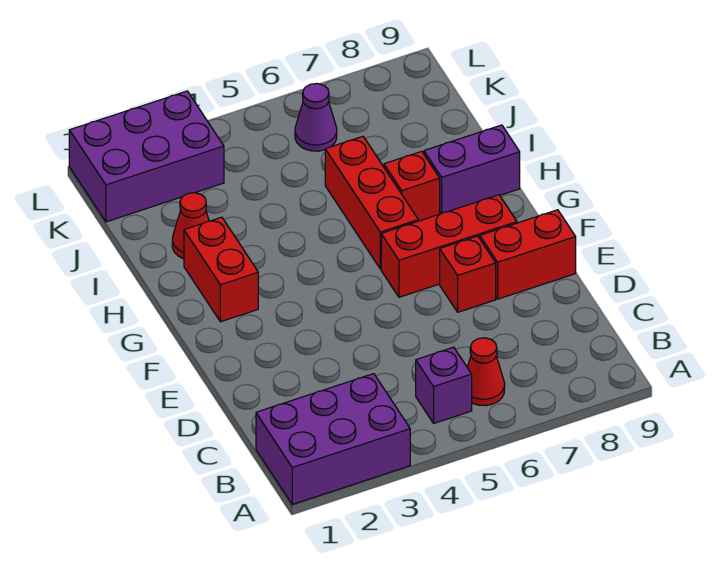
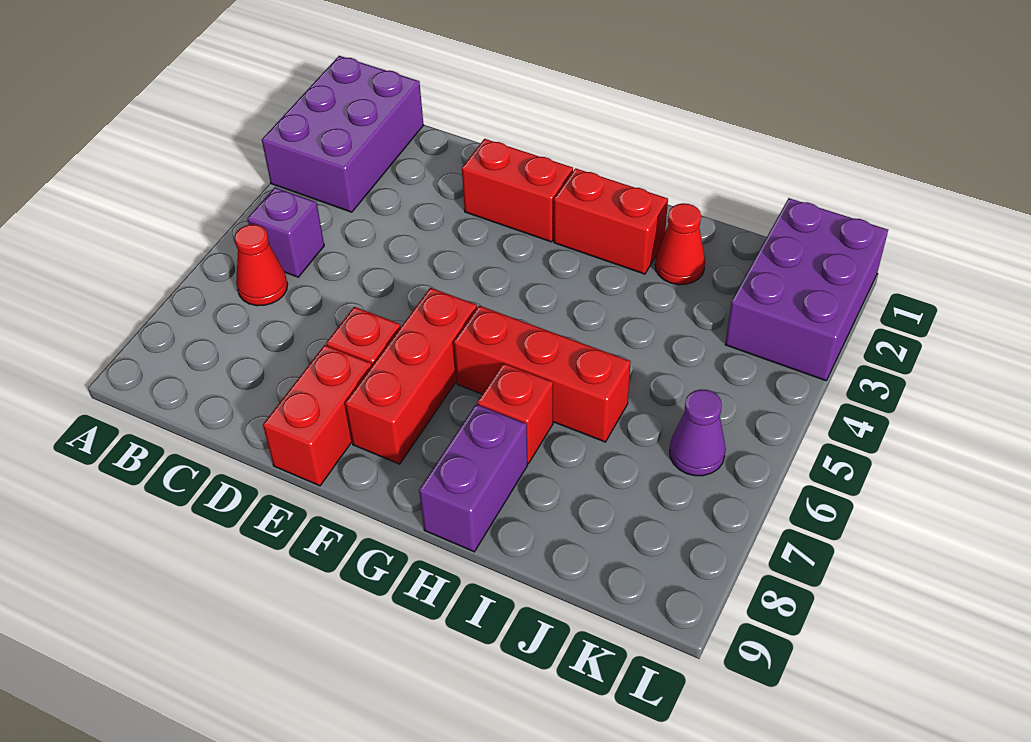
none -> red brick E2:F2 level 1

